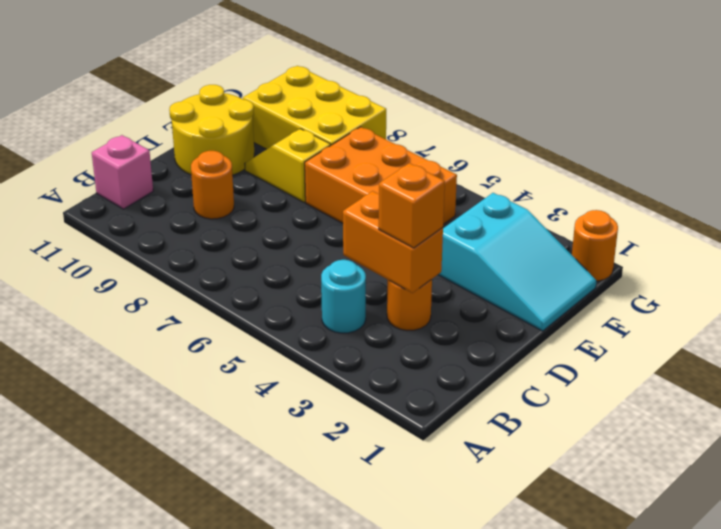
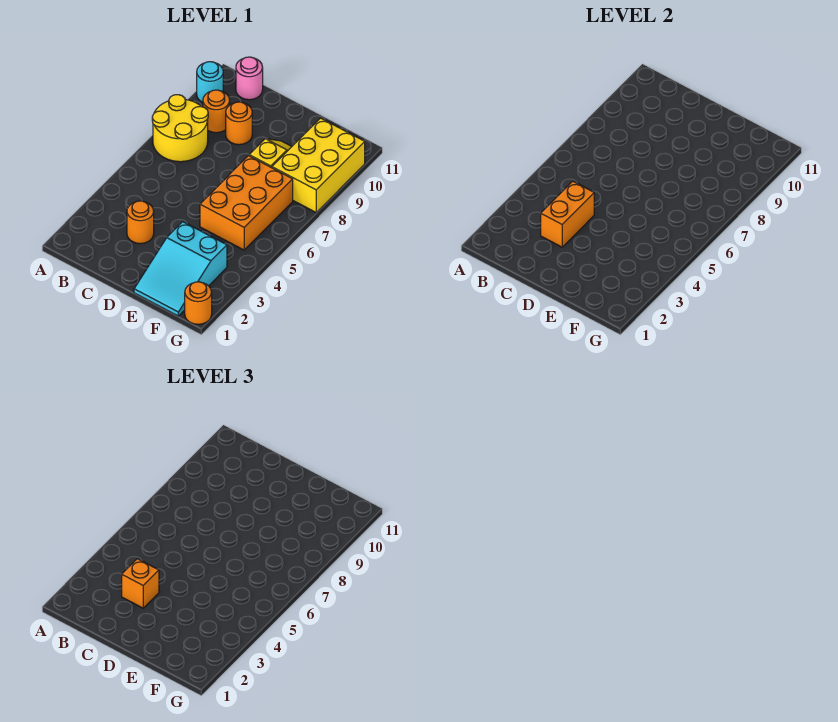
cyan round brick B4 level 1 -> cyan round brick A10 level 1
none -> orange round brick B9 level 1
pink brick B11 level 1 -> pink round brick B11 level 1
yellow round brick D10:E11 level 1 -> yellow round brick A7:B8 level 1

